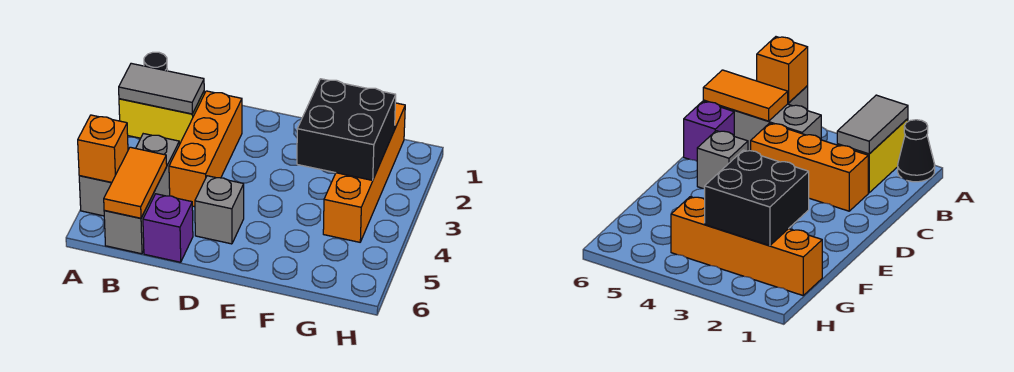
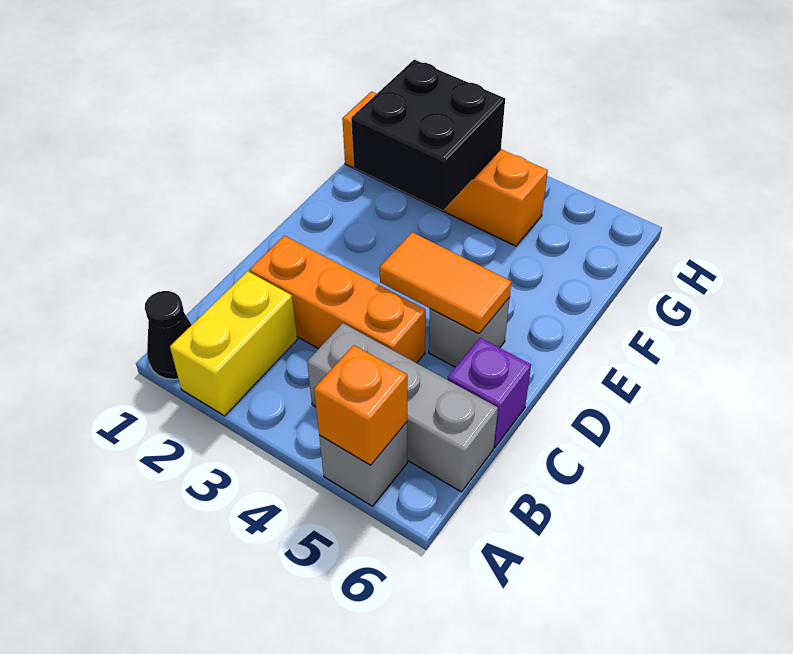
grey tile A2:B2 level 2 -> none
orange tile B5:B6 level 2 -> orange tile D4:D5 level 2

